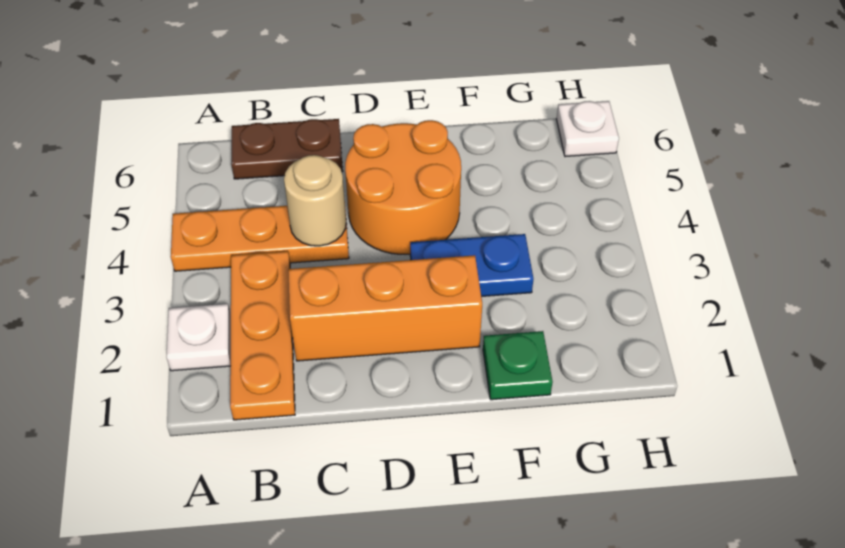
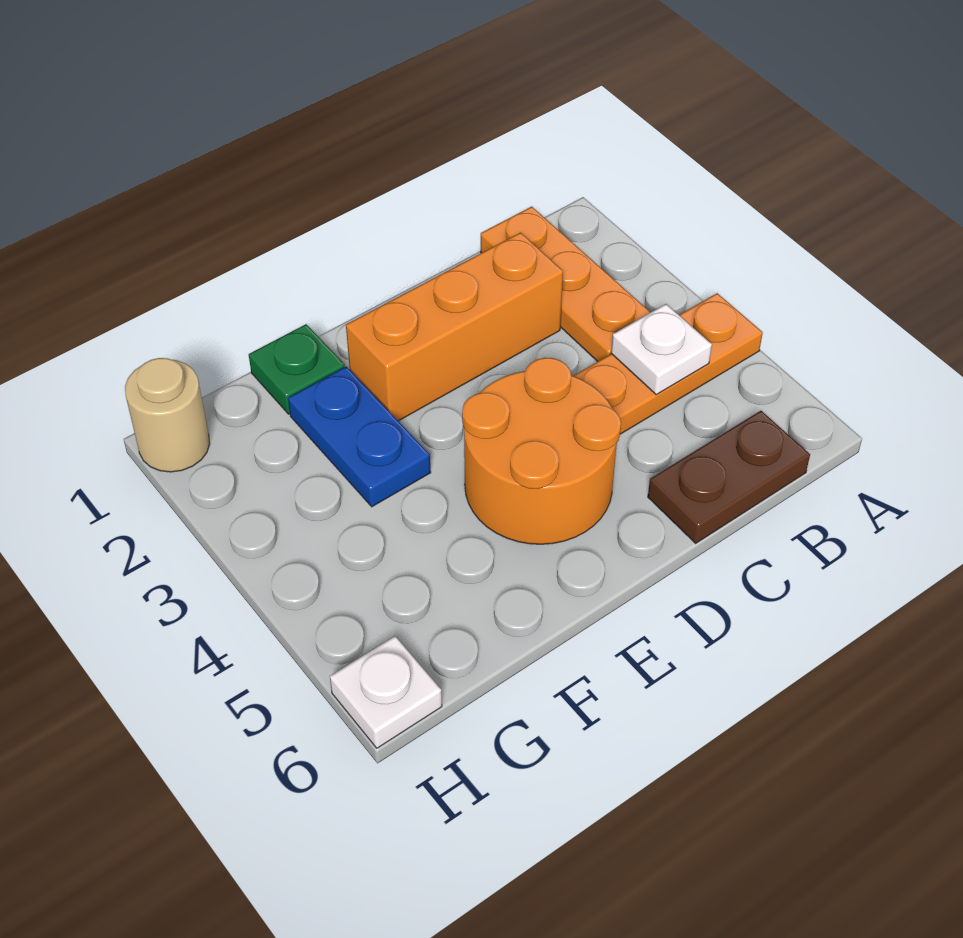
white plate A2 level 1 -> white plate B4 level 2
tan round brick C4 level 2 -> tan round brick H1 level 1
blue plate E3:F3 level 1 -> blue plate F2:F3 level 1

